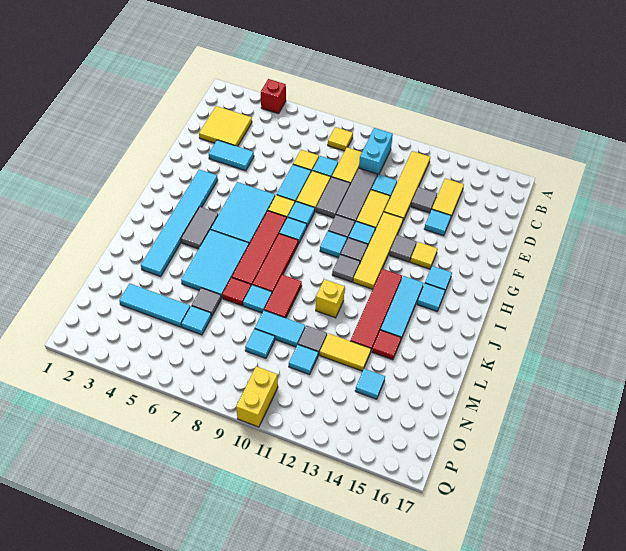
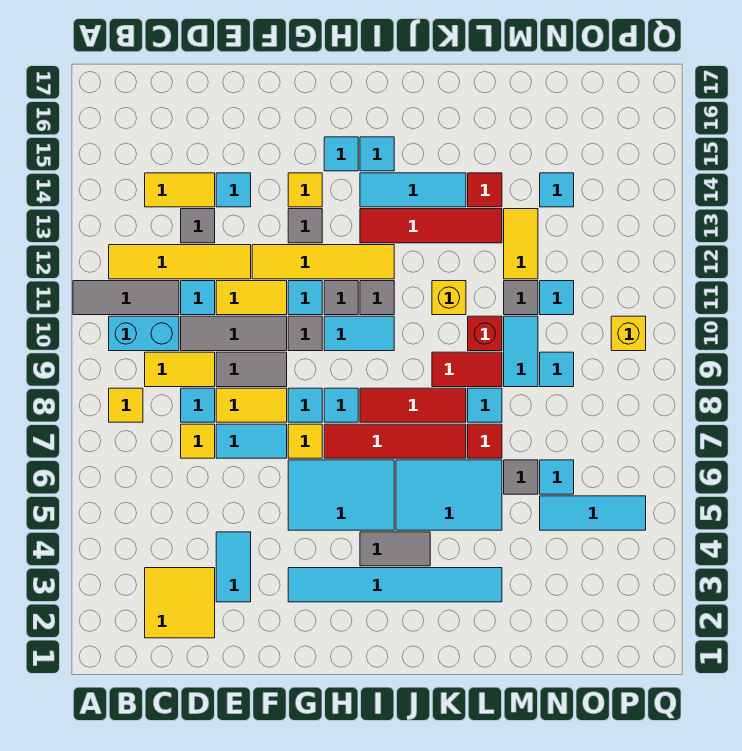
red brick A4 level 1 -> red brick L10 level 1
none -> grey tile A11:C11 level 1
cyan tile H10 level 1 -> cyan tile H10:I10 level 1
cyan tile N3:N5 level 1 -> cyan tile N5:P5 level 1
yellow brick P10:Q10 level 1 -> yellow brick P10 level 1

